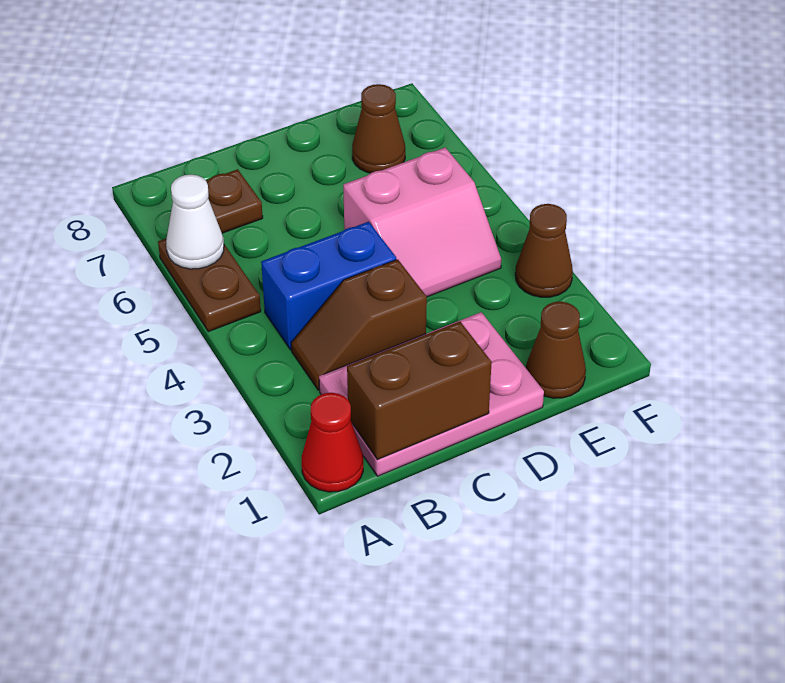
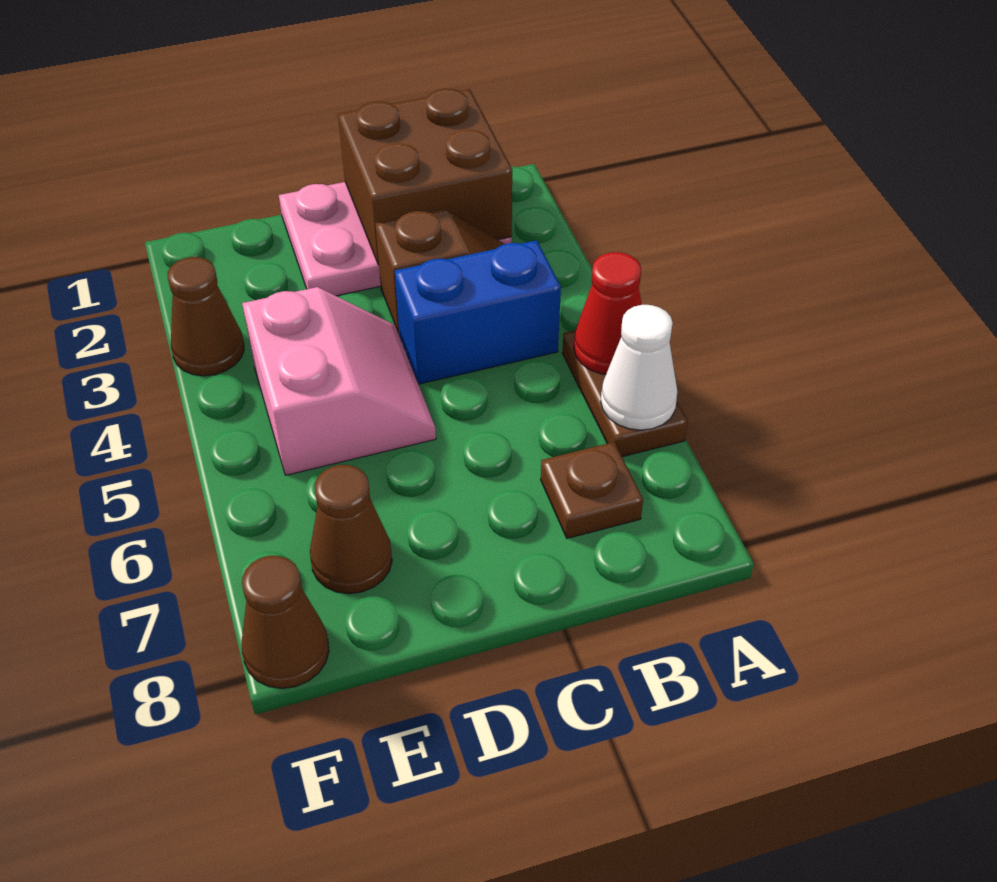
red cone A1 level 1 -> red cone A5 level 2
brown brick B1:C1 level 2 -> brown brick B1:C2 level 2
pink slope D4:E5 level 1 top 5 -> pink slope D4:E5 level 1 top E
brown cone E1 level 1 -> brown cone F8 level 1

